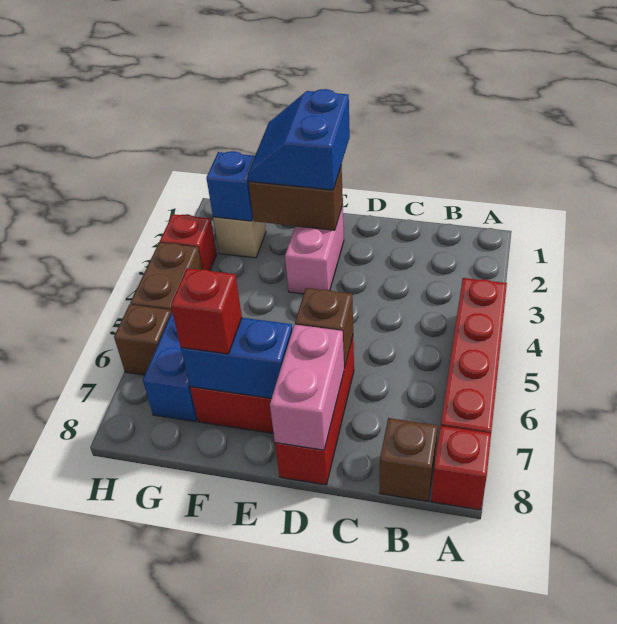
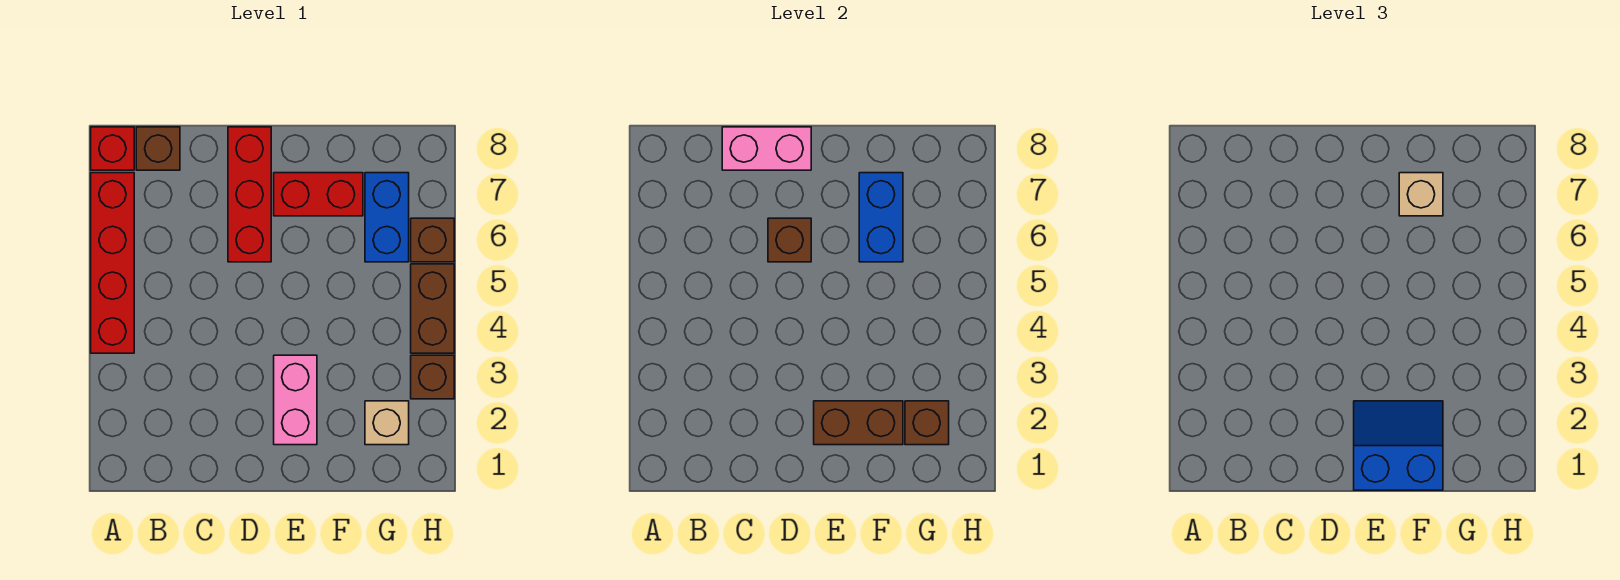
pink brick D7:D8 level 2 -> pink brick C8:D8 level 2
blue slope E1:F2 level 3 top E -> blue slope E1:F2 level 3 top 1
blue brick E7:F7 level 2 -> blue brick F6:F7 level 2
red brick F7 level 3 -> tan brick F7 level 3
blue brick G2 level 2 -> brown brick G2 level 2
red brick H3 level 1 -> brown brick H3 level 1

